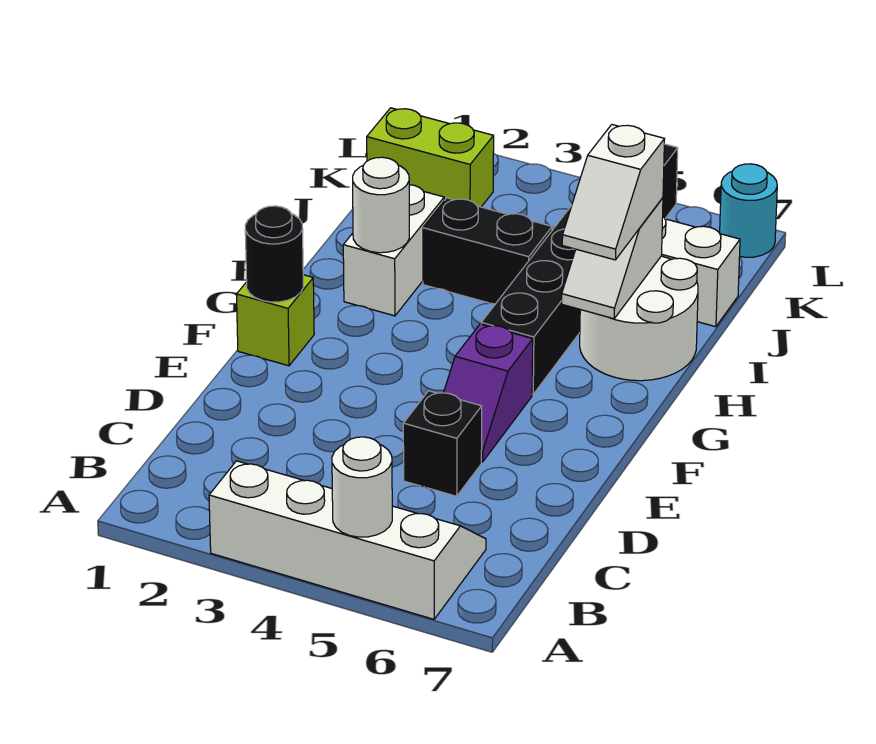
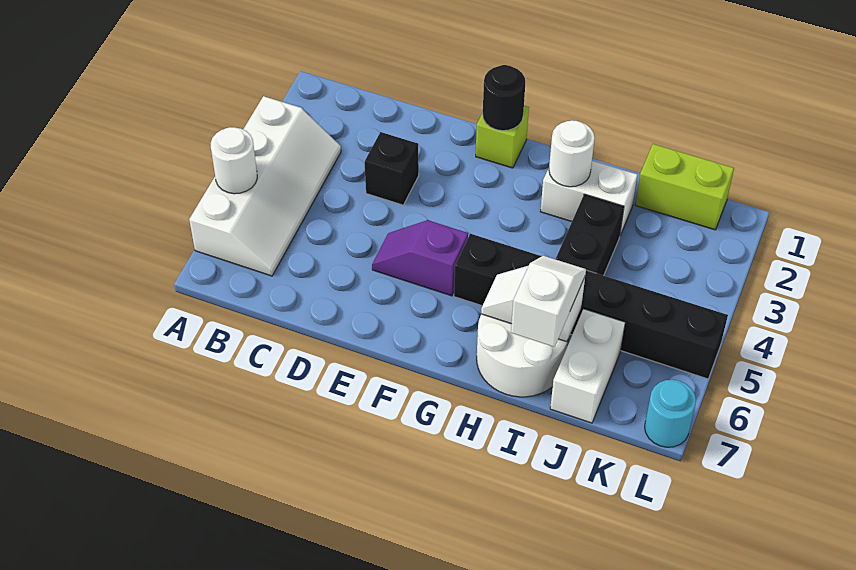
black brick D5 level 1 -> black brick D3 level 1
white slope H6:I6 level 3 top I -> white slope I6:I7 level 3 top 7
lime brick K1:K2 level 1 -> lime brick J1:K1 level 1

